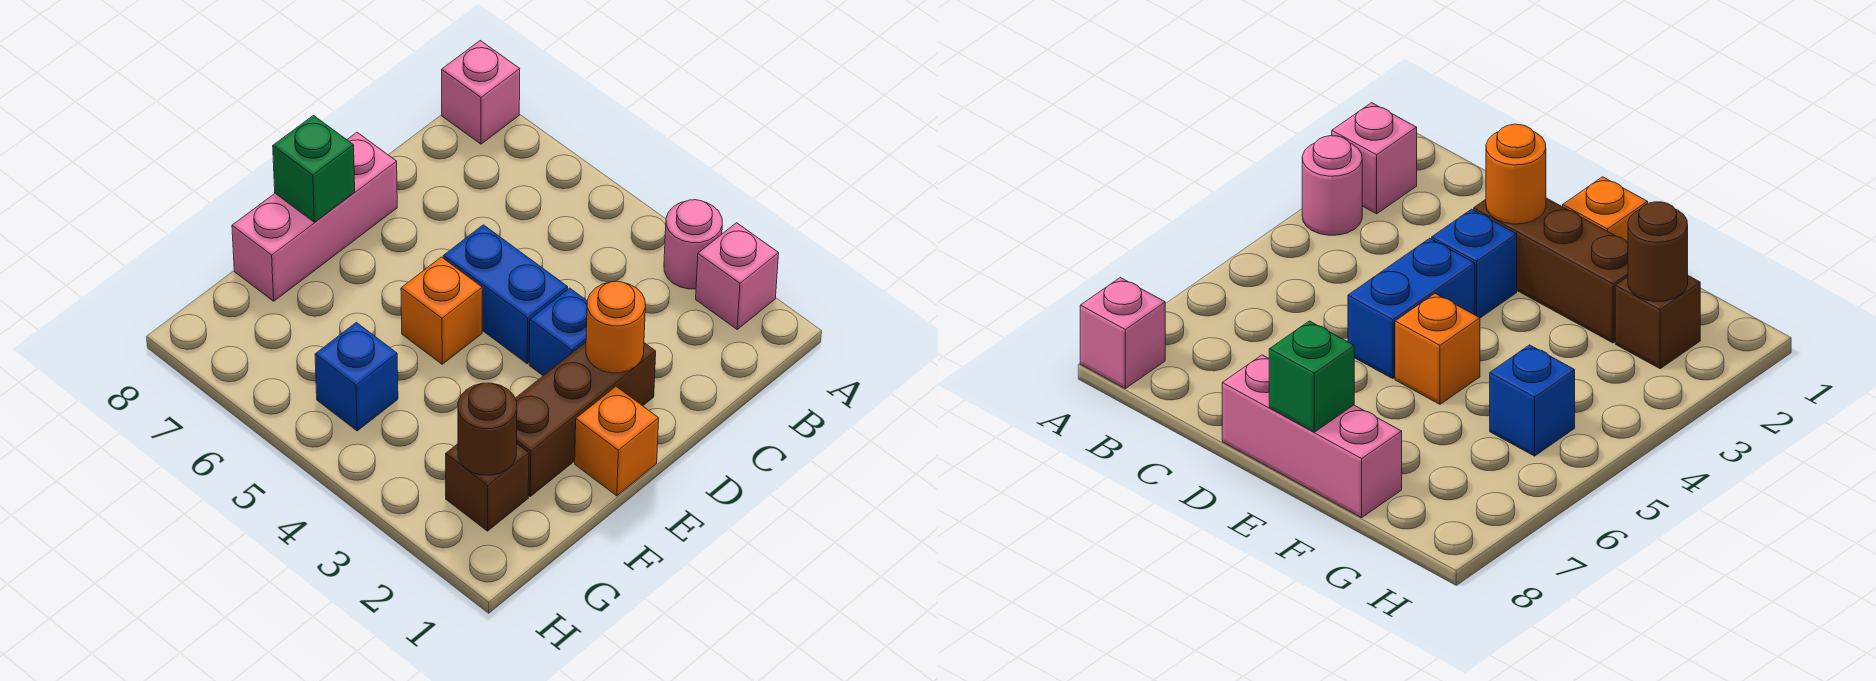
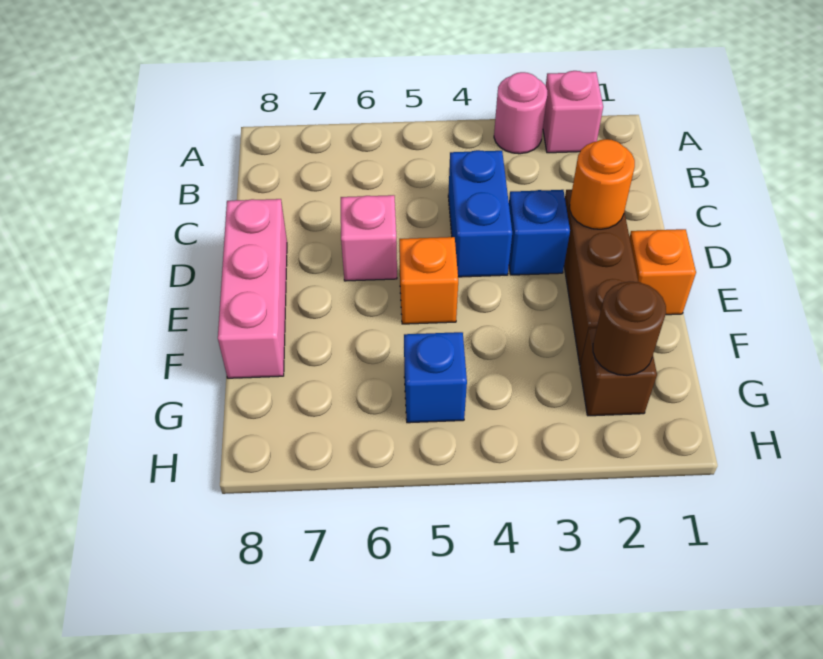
pink brick A8 level 1 -> pink brick D6 level 1
blue brick D4:D5 level 1 -> blue brick C4:D4 level 1
green brick E8 level 2 -> none

